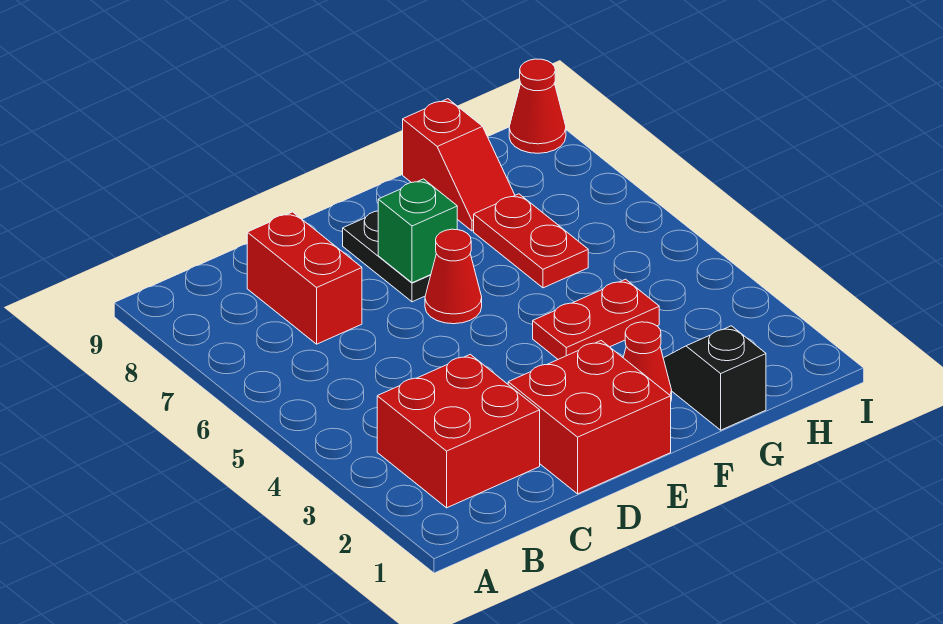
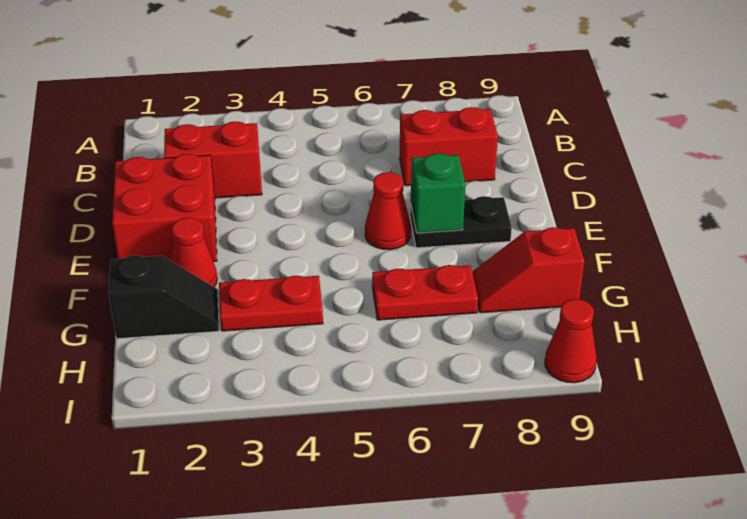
red brick B2:C3 level 1 -> red brick C2:C3 level 1
red plate F4:G4 level 1 -> red plate G3:G4 level 1

